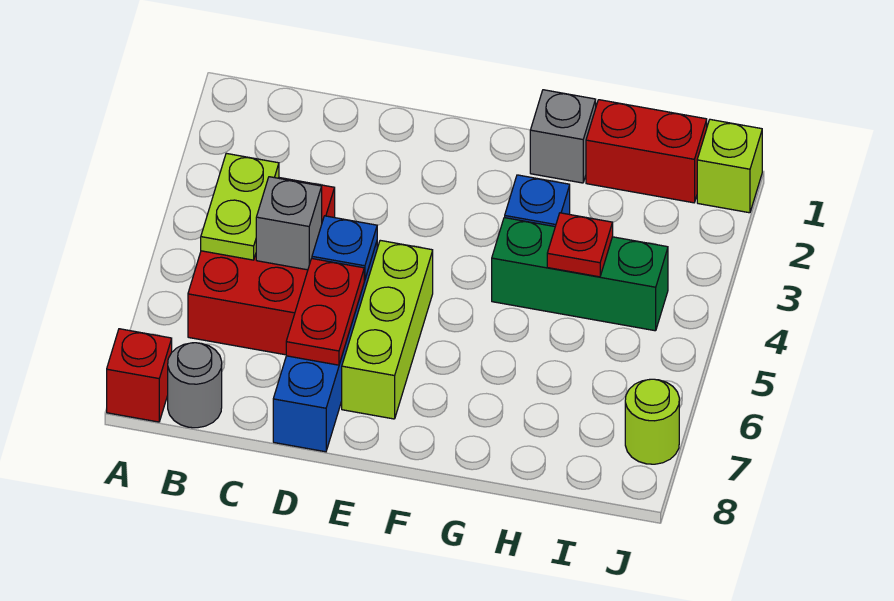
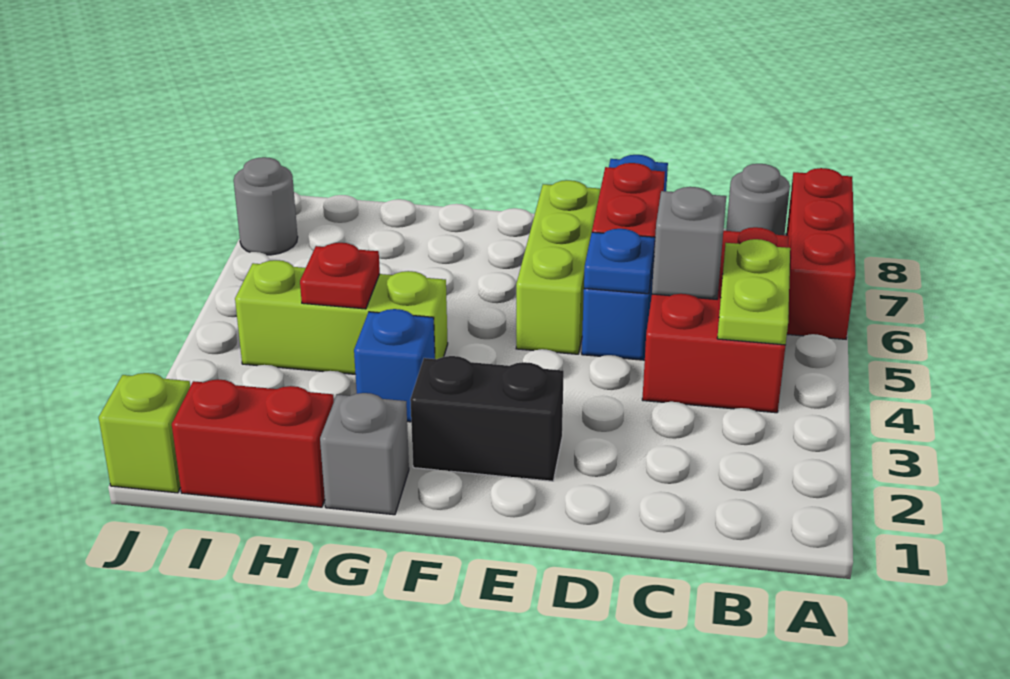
red brick A8 level 1 -> red brick A6:A8 level 1
none -> black brick E2:F2 level 1
green brick G4:I4 level 1 -> lime brick G4:I4 level 1
lime round brick J7 level 1 -> grey round brick J7 level 1

